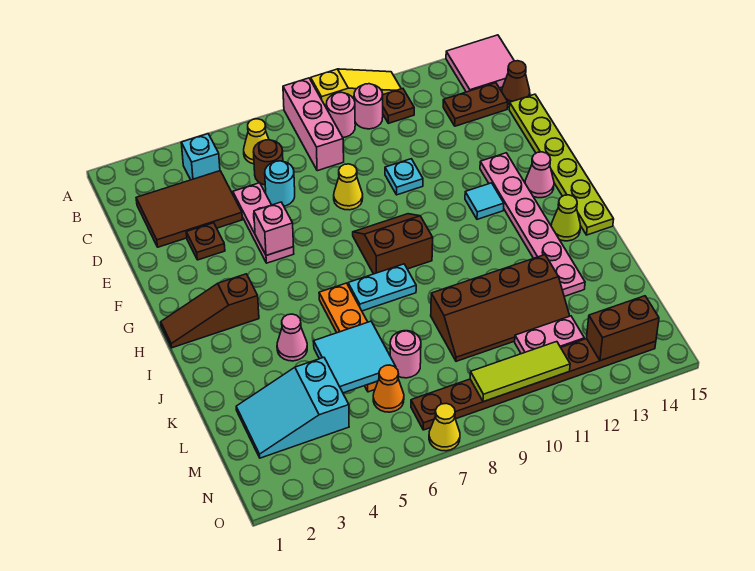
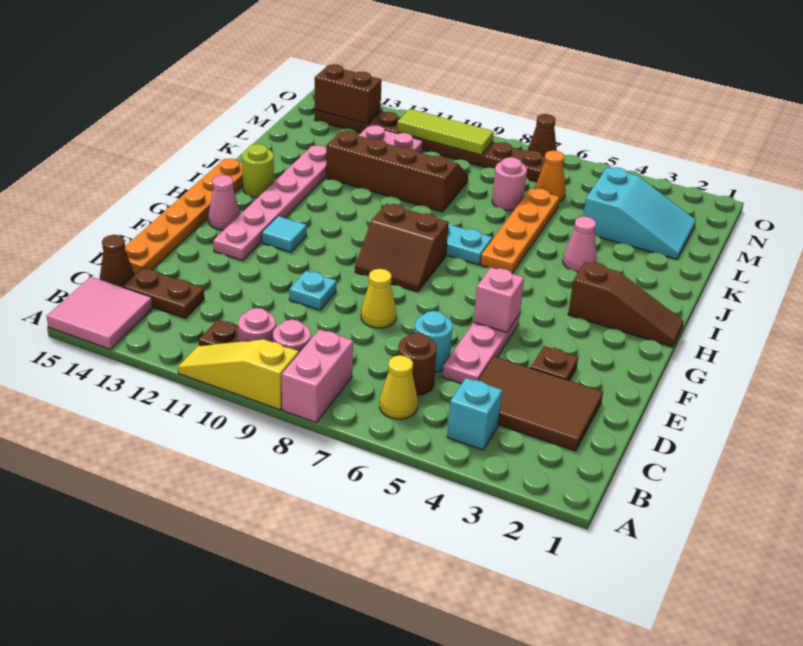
pink brick A8:C8 level 1 -> pink brick A8:B8 level 1
lime plate D15:I15 level 1 -> orange plate D15:I15 level 1
lime cone I14 level 1 -> lime round brick I14 level 1
cyan tile K5:L6 level 2 -> none
yellow cone O7 level 1 -> brown cone O7 level 1

